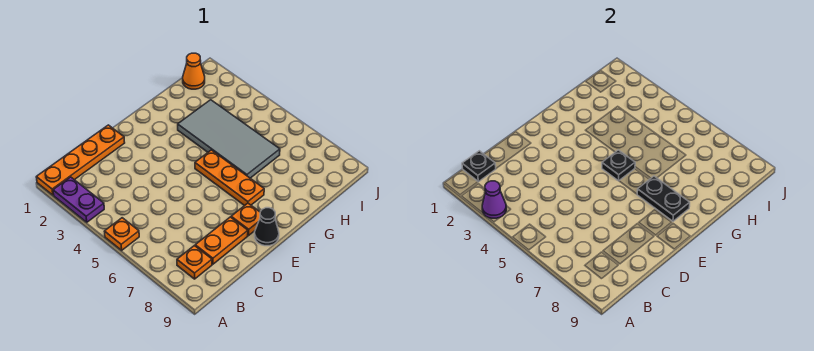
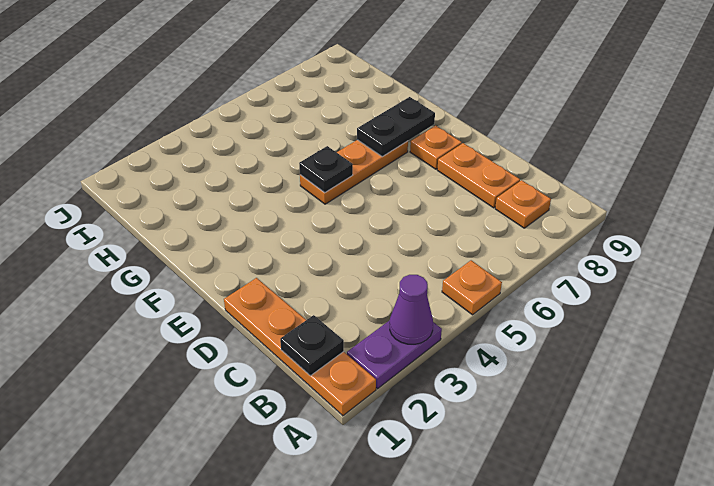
black cone E9 level 1 -> none
grey tile G3:H6 level 1 -> none
orange cone I1 level 1 -> none

